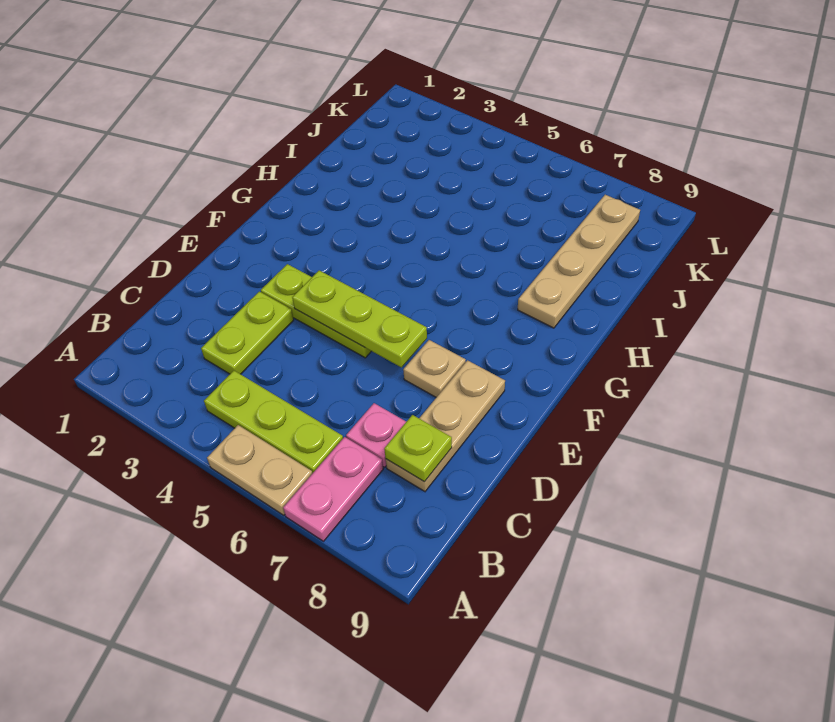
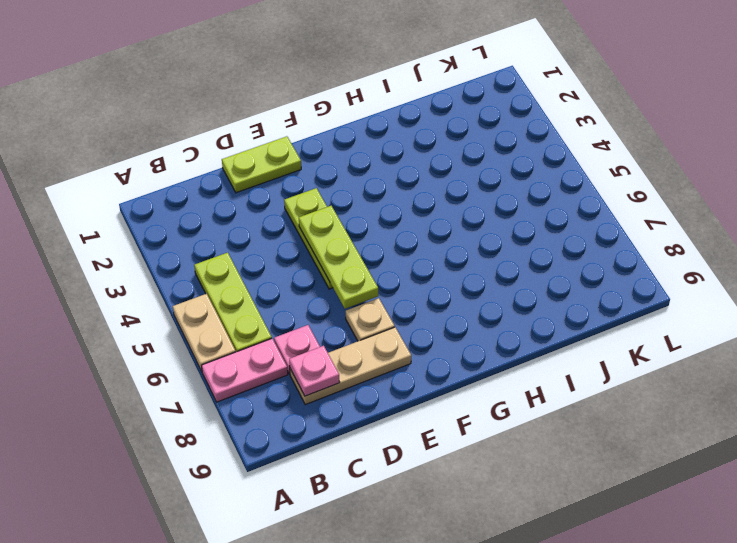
lime plate C3:D3 level 1 -> lime plate D1:E1 level 1
lime plate C8 level 2 -> pink plate C8 level 2
tan plate H8:K8 level 1 -> none

